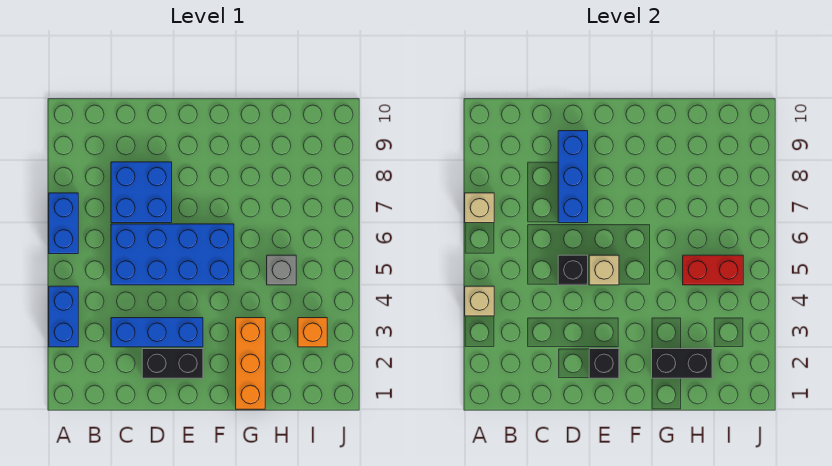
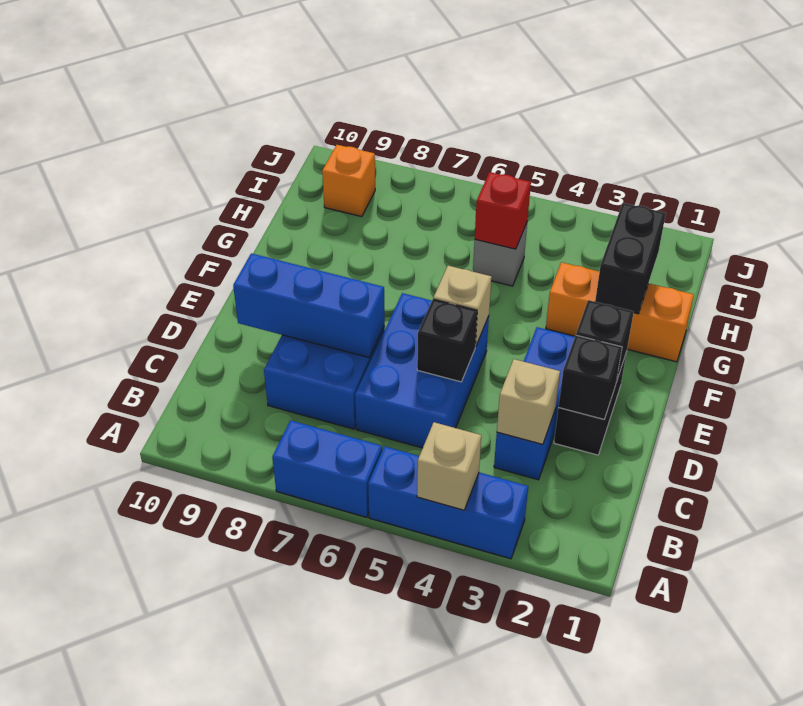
blue brick A3:A4 level 1 -> blue brick A3:A5 level 1
tan brick A7 level 2 -> tan brick C3 level 2
blue brick C5:F6 level 1 -> blue brick C5:E6 level 1
none -> black brick D2 level 2
red brick H5:I5 level 2 -> red brick H5 level 2
orange brick I3 level 1 -> orange brick I9 level 1

